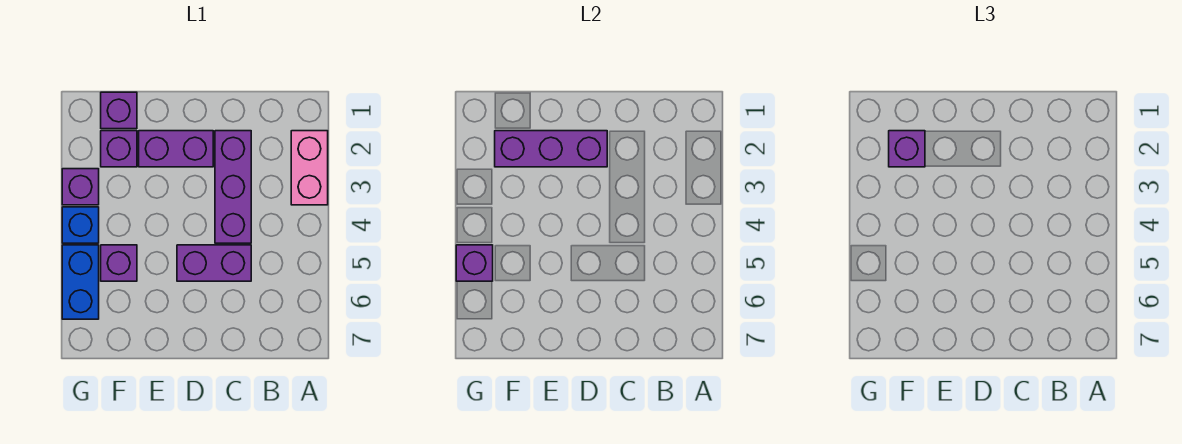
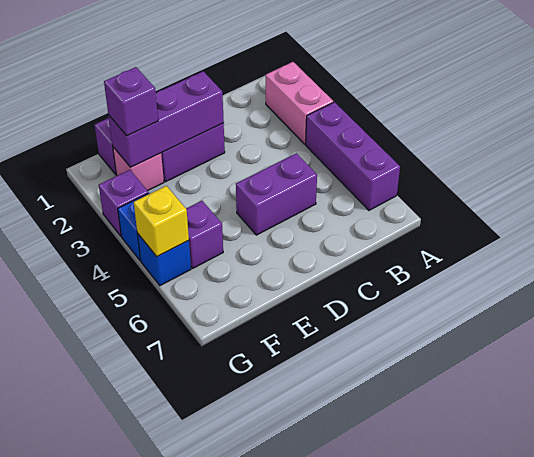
purple brick C2:C4 level 1 -> purple brick A4:A6 level 1
purple brick F2 level 1 -> pink brick F2 level 1
blue brick G5:G6 level 1 -> blue brick G5 level 1
purple brick G5 level 2 -> yellow brick G5 level 2

